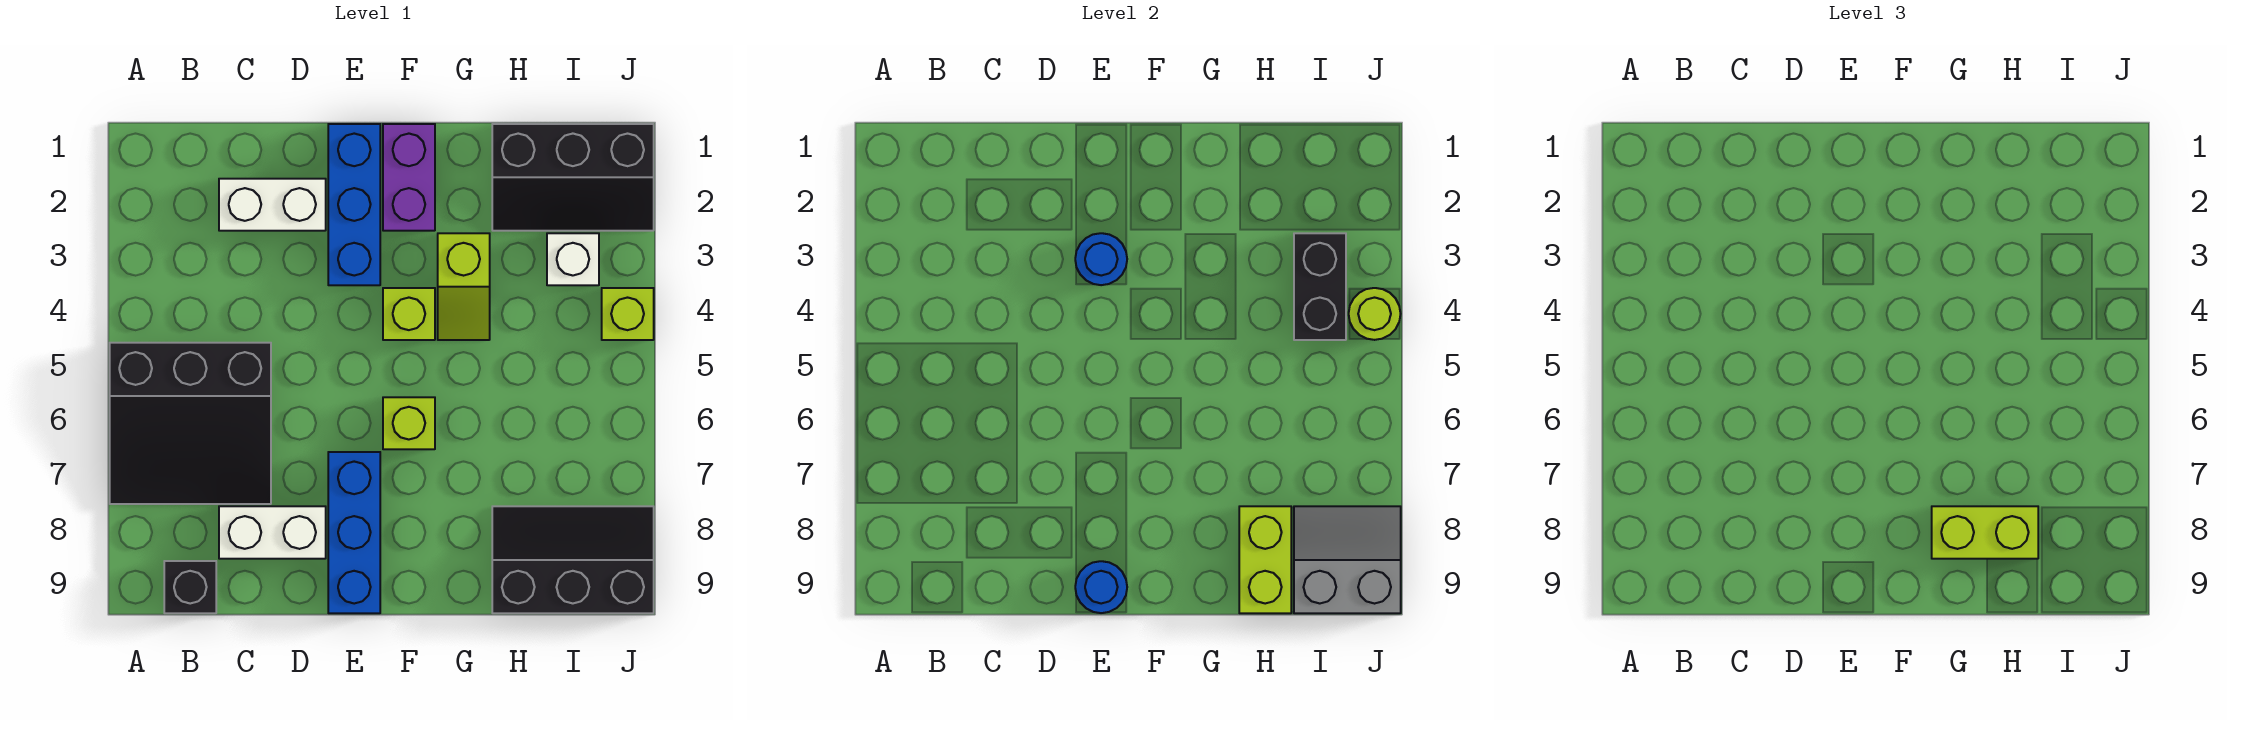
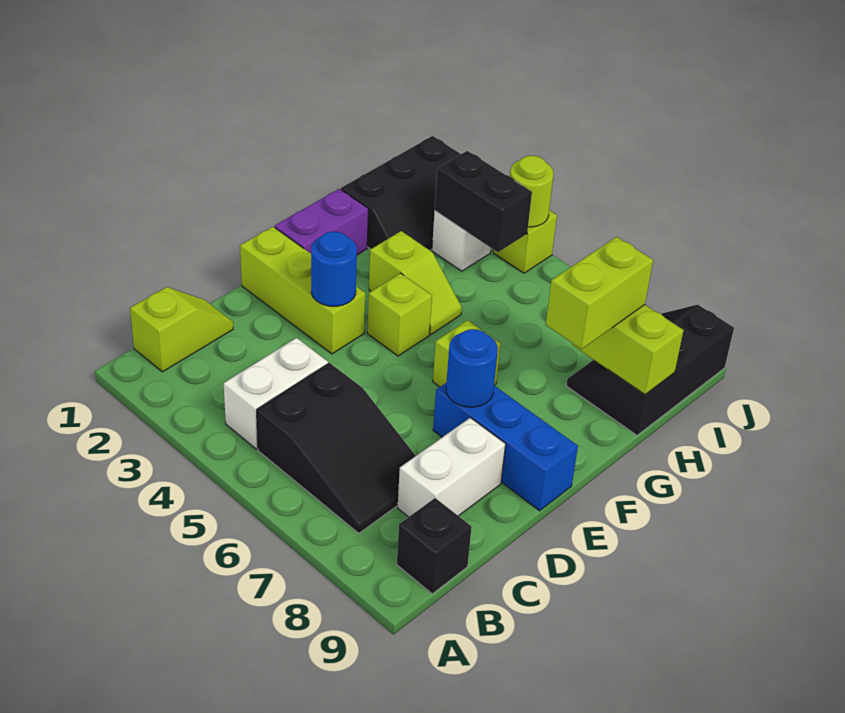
black slope A5:C7 level 1 top 5 -> black slope B5:C7 level 1 top 5
none -> lime slope B1:C1 level 1 top B
white brick C2:D2 level 1 -> white brick B4:C4 level 1
blue brick E1:E3 level 1 -> lime brick E1:E3 level 1
blue round brick E9 level 2 -> blue round brick E7 level 2
purple brick F1:F2 level 1 -> purple brick F1:G1 level 1
grey slope I8:J9 level 2 top 9 -> none

